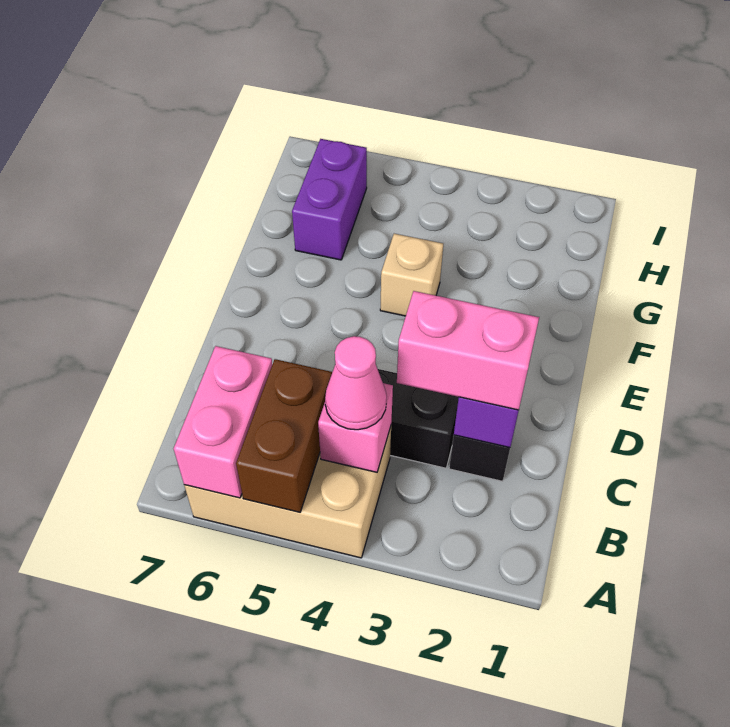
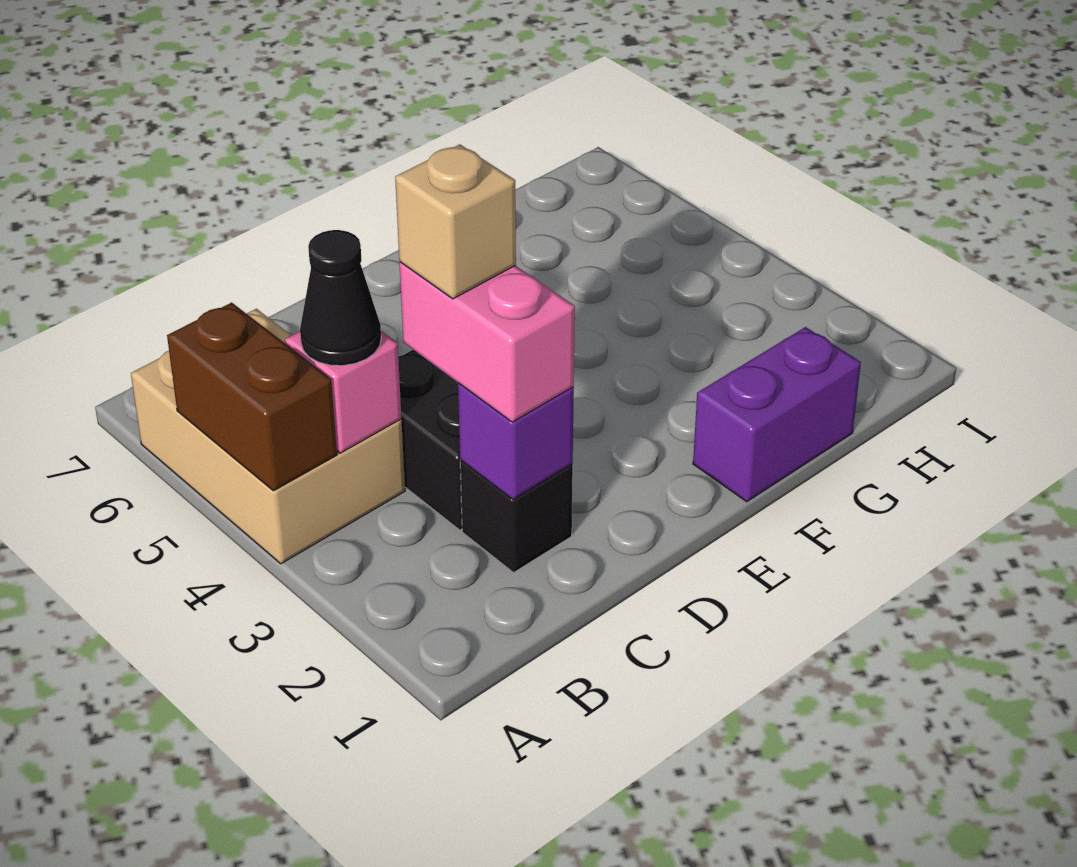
brown brick A5:B5 level 2 -> brown brick A4:A5 level 2
pink brick A6:B6 level 2 -> none
pink cone B4 level 3 -> black cone B4 level 3
tan brick F4 level 1 -> tan brick C3 level 4
purple brick G6:H6 level 1 -> purple brick F1:G1 level 1

